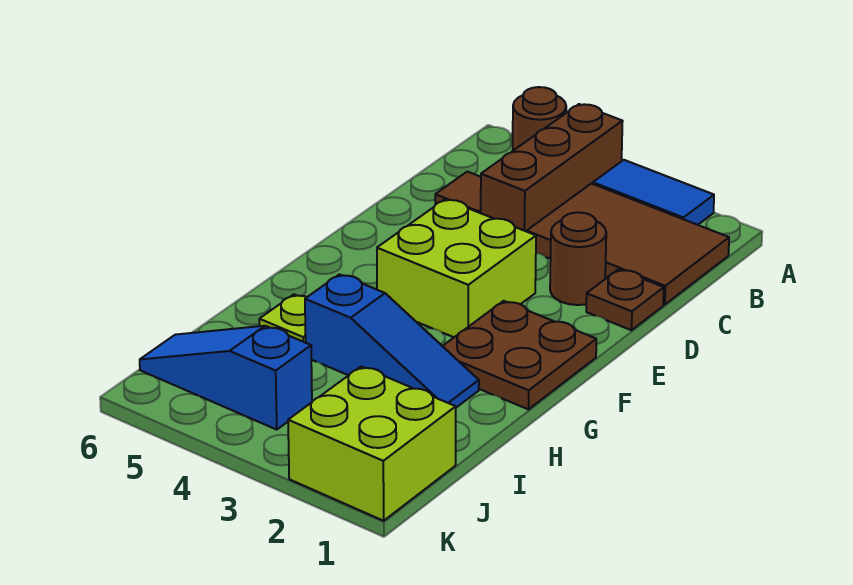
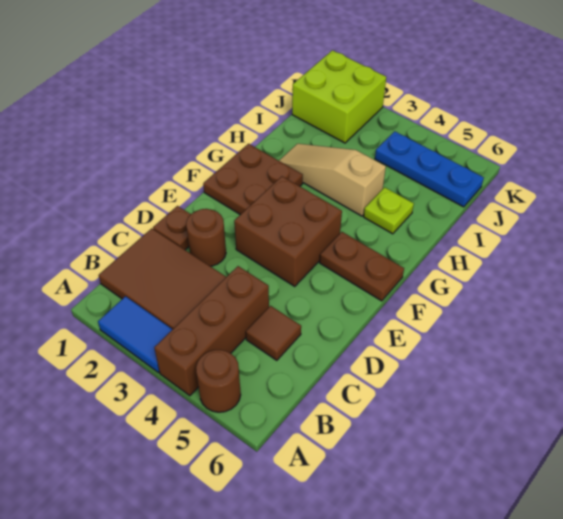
lime brick E3:F4 level 1 -> brown brick E3:F4 level 1
none -> brown plate F5:F6 level 1
blue slope H2:H4 level 1 top 4 -> tan slope H2:H4 level 1 top 4
blue slope J4:J6 level 1 top 4 -> blue plate J4:J6 level 1

